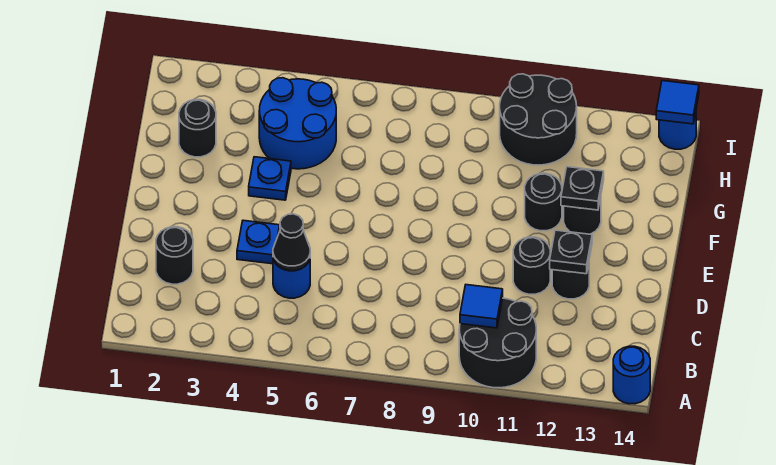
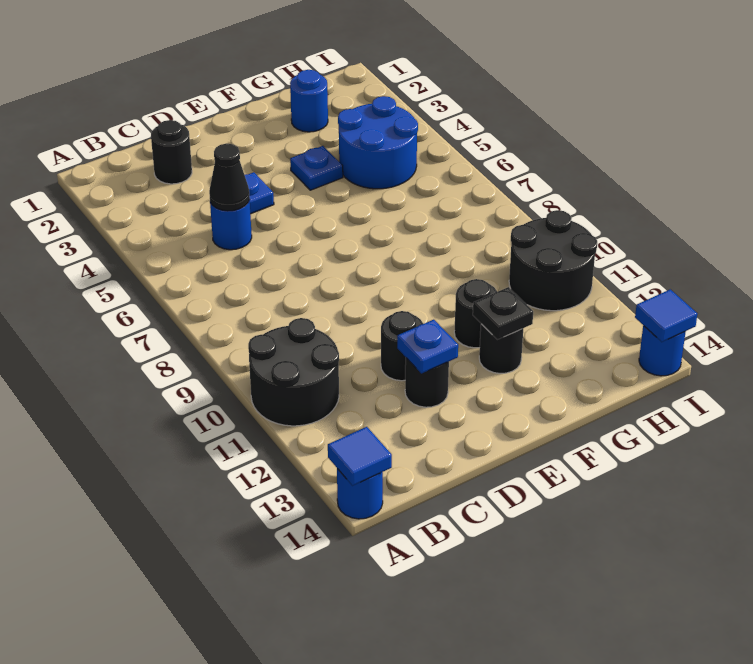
blue tile B10 level 2 -> blue tile A14 level 2
black plate D12 level 2 -> blue plate D12 level 2
black round brick G2 level 1 -> blue round brick G2 level 1

